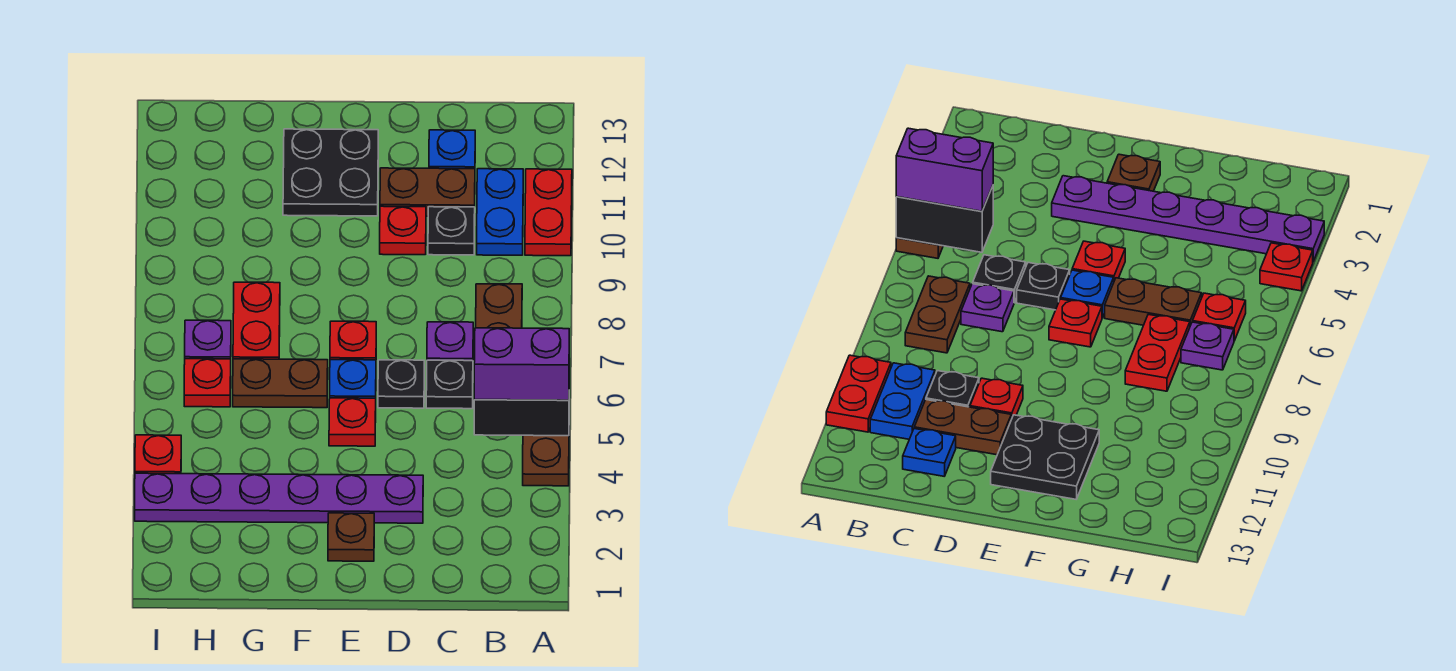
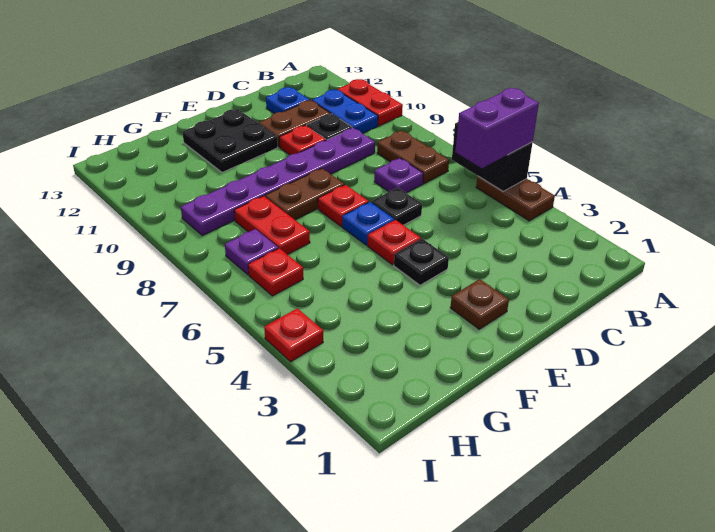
black brick A5:B5 level 2 -> black brick A5:A6 level 2
black plate C6 level 1 -> black plate E4 level 1
purple plate D3:I3 level 1 -> purple plate C9:H9 level 1
brown plate F6:G6 level 1 -> brown plate E8:F8 level 1

